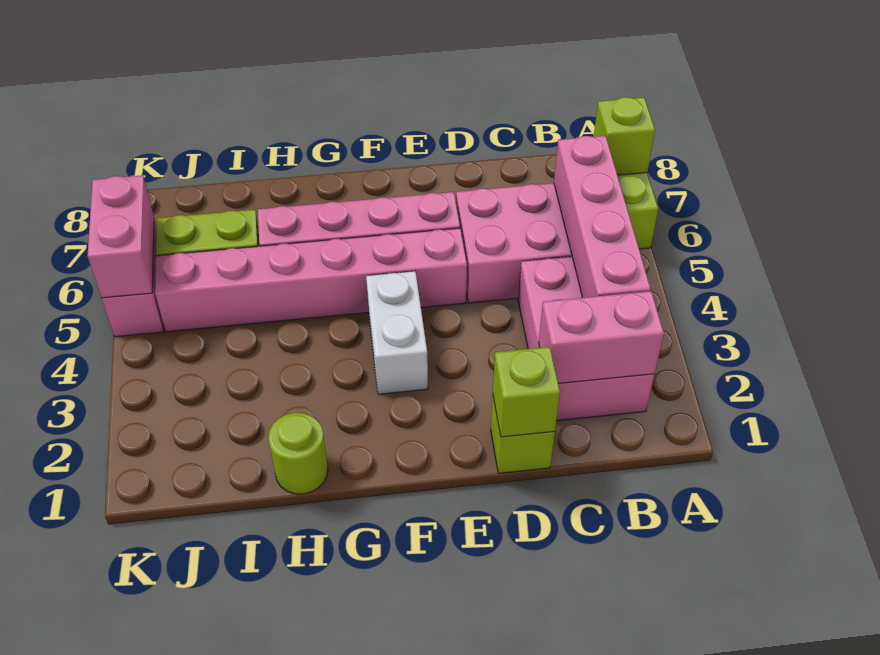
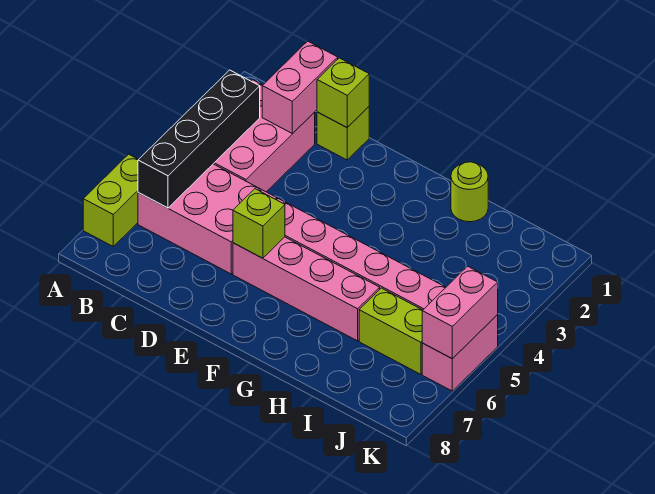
lime brick A7 level 2 -> lime brick E6 level 2
pink brick B2:C2 level 2 -> pink brick C1:C2 level 2
pink brick B3:B6 level 2 -> black brick B3:B6 level 2
white brick F3:F4 level 1 -> none

